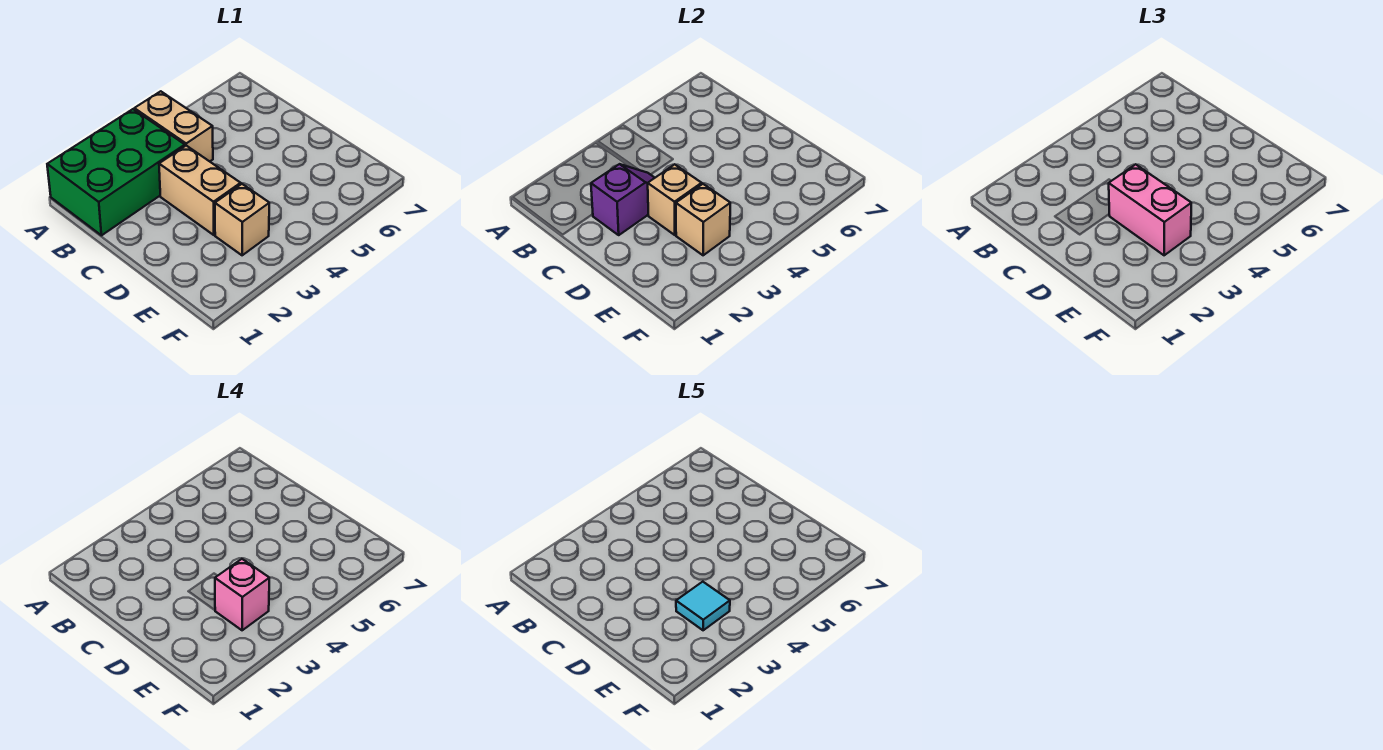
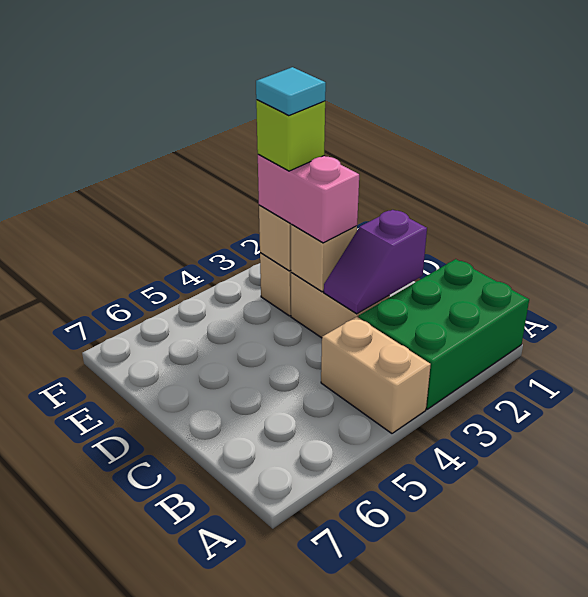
pink brick E3 level 4 -> lime brick E3 level 4

